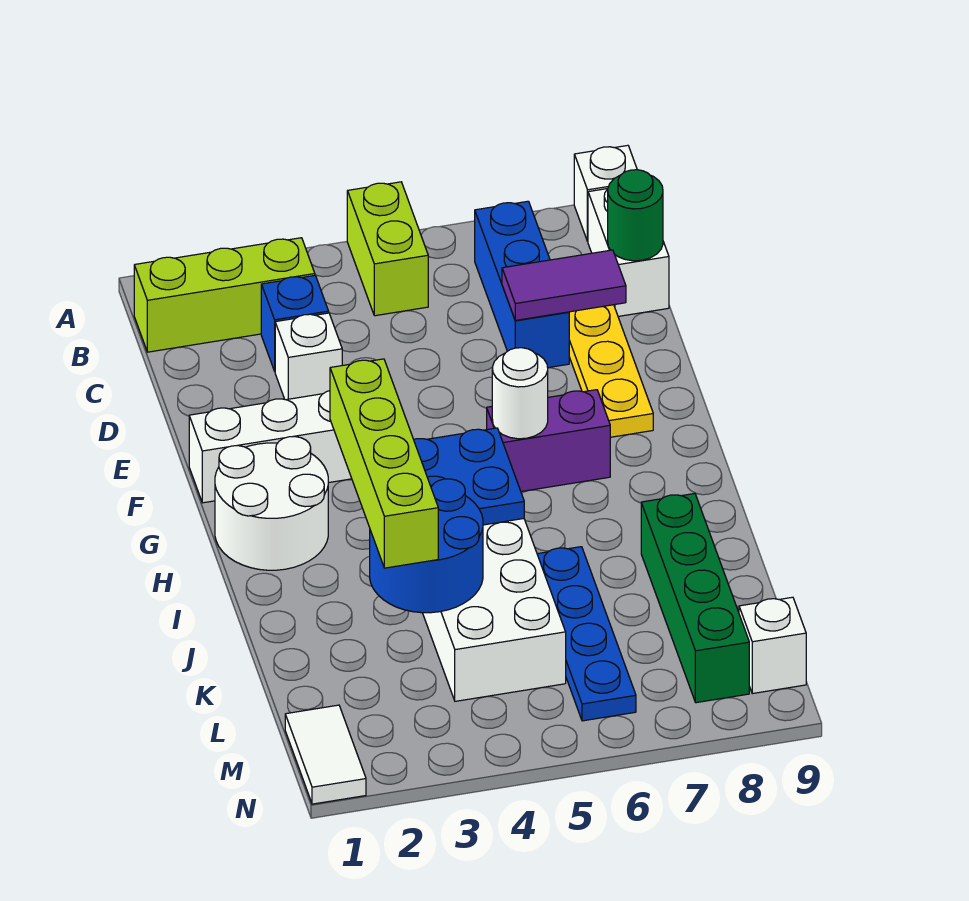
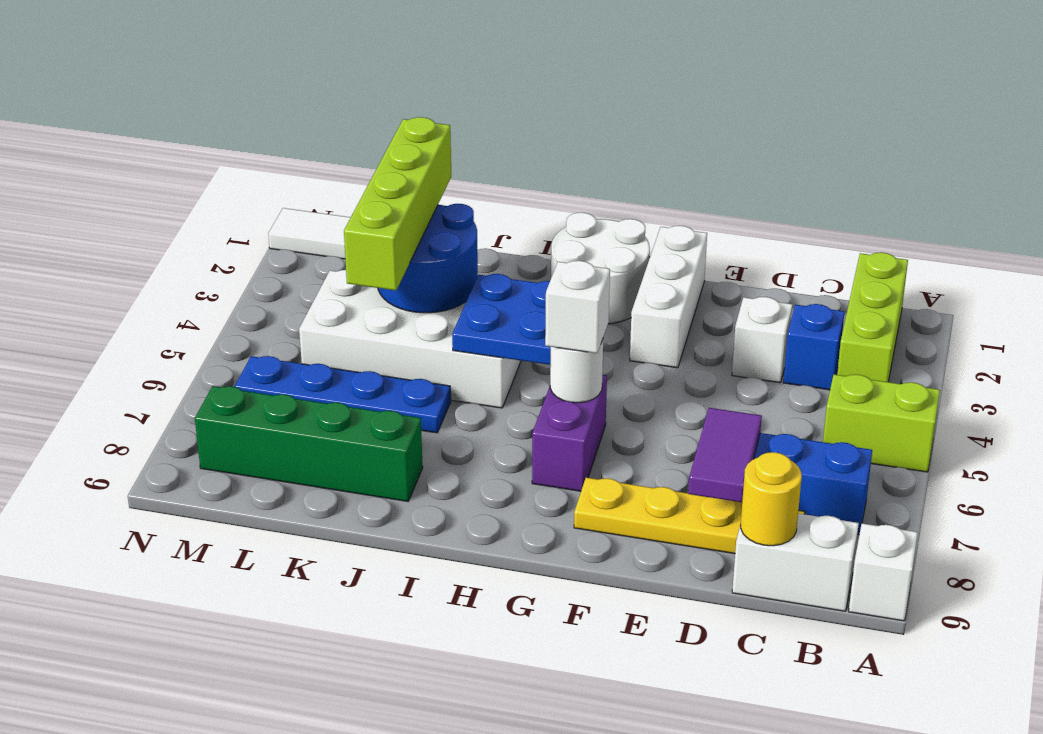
green round brick C9 level 2 -> yellow round brick C9 level 2
lime brick H3:K3 level 3 -> lime brick K2:K5 level 3
white brick M9 level 1 -> white brick G6 level 3

